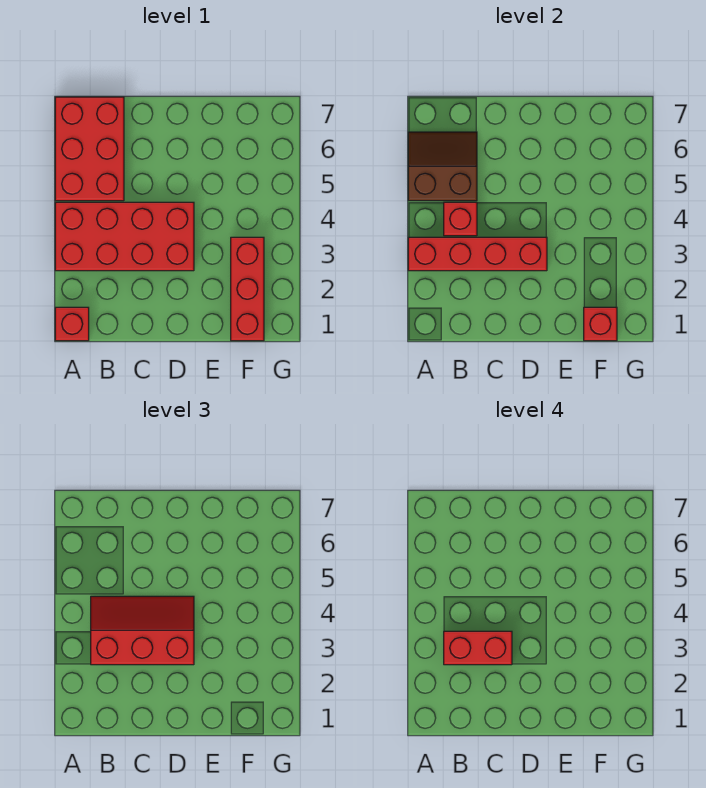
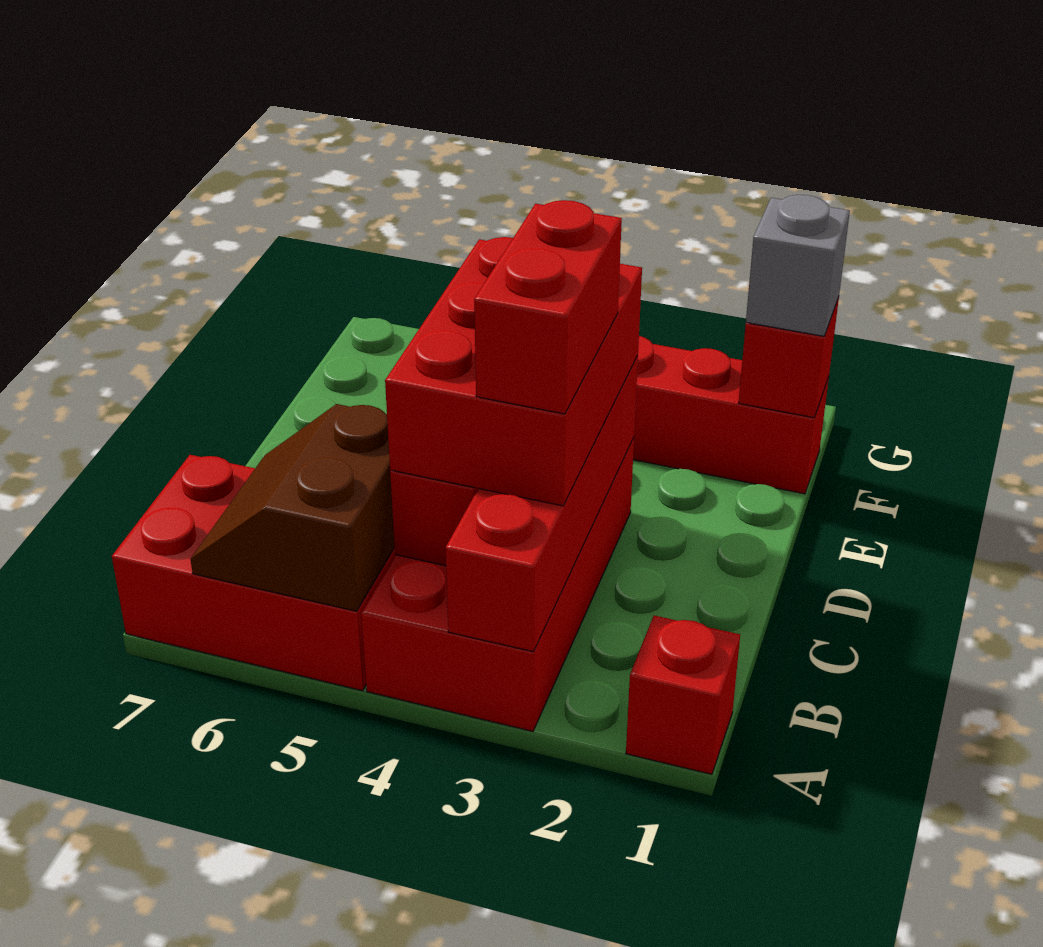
red slope B3:D4 level 3 top 3 -> red brick B3:D4 level 3
none -> grey brick F1 level 3

